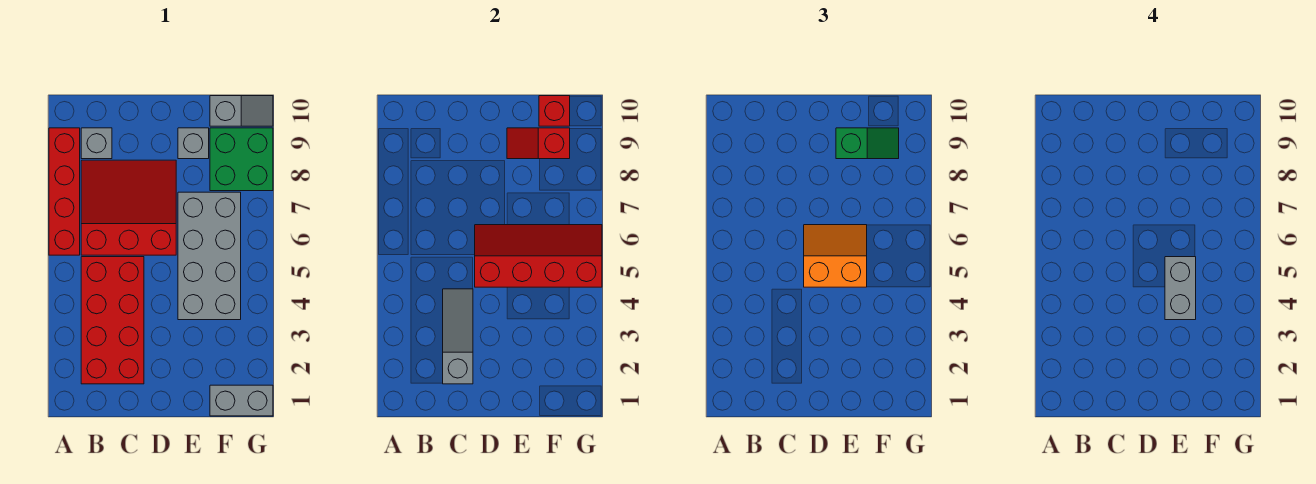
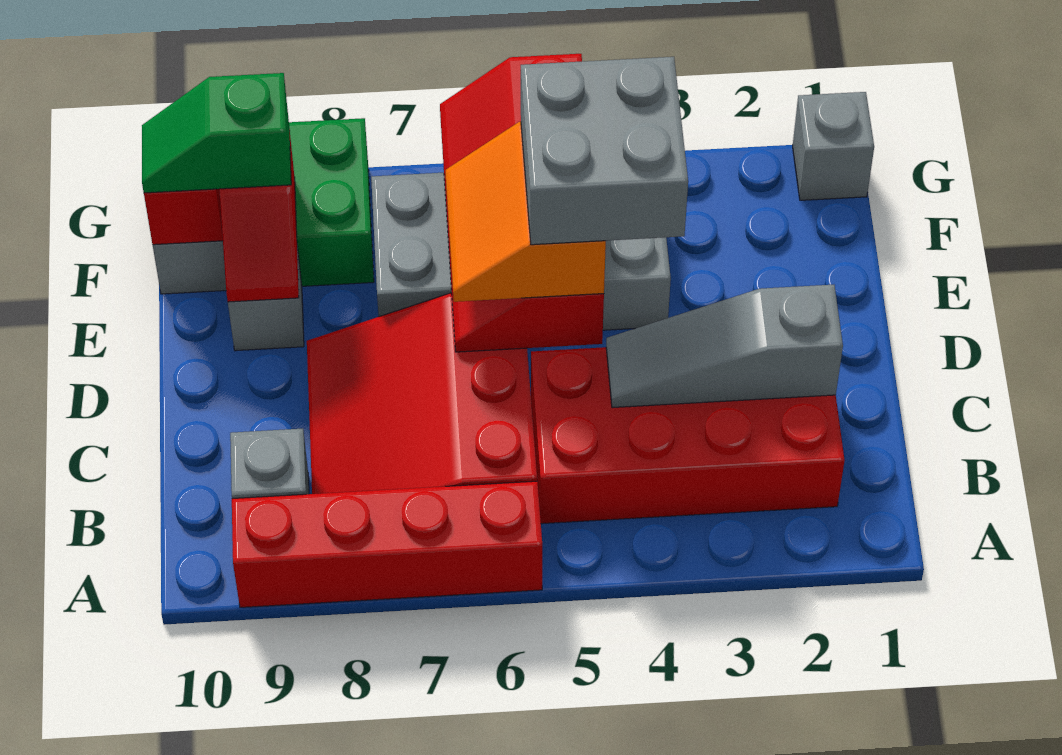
grey brick E4:E5 level 4 -> grey brick D4:E5 level 4
green slope E9:F9 level 3 top E -> green slope F9:F10 level 3 top 9
grey brick F1:G1 level 1 -> grey brick G1 level 1

